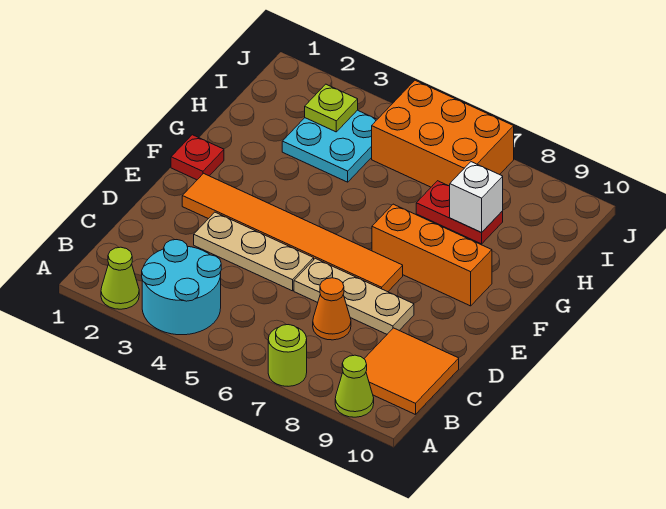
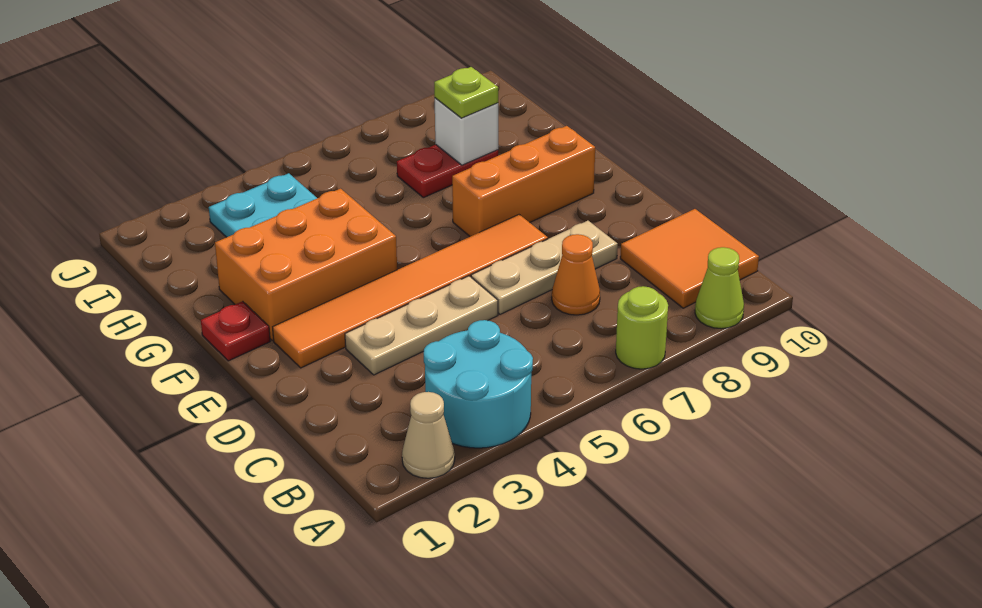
lime cone A2 level 1 -> tan cone A2 level 1
lime plate I3 level 2 -> lime plate H8 level 3
orange brick I5:J7 level 1 -> orange brick F2:G4 level 1

